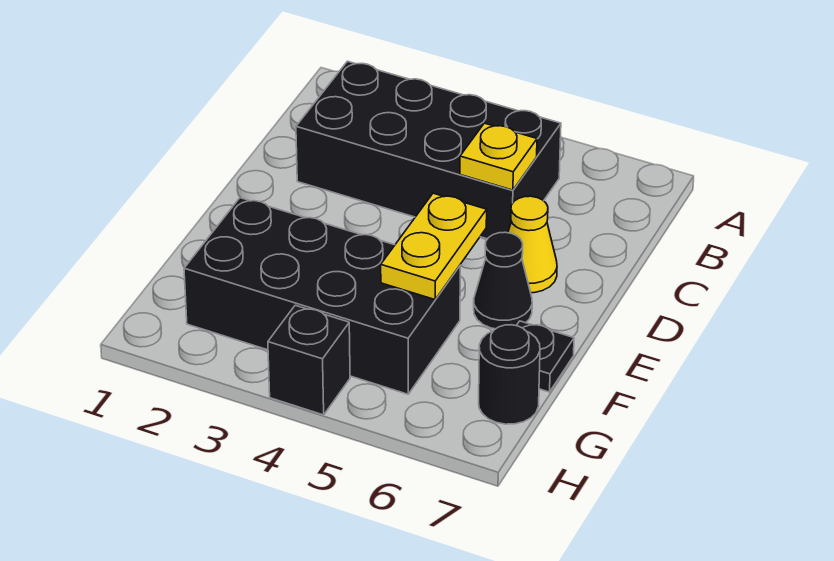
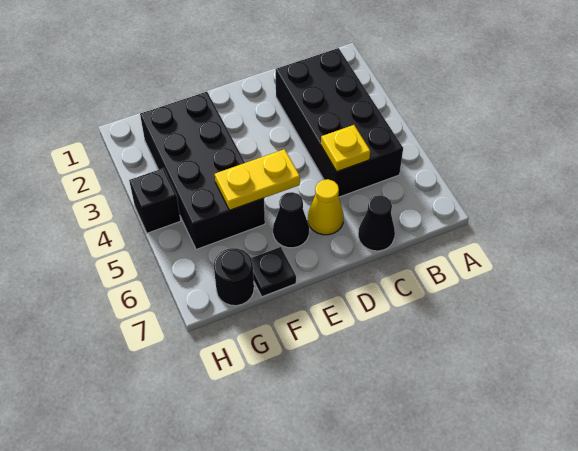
none -> black cone C7 level 1

